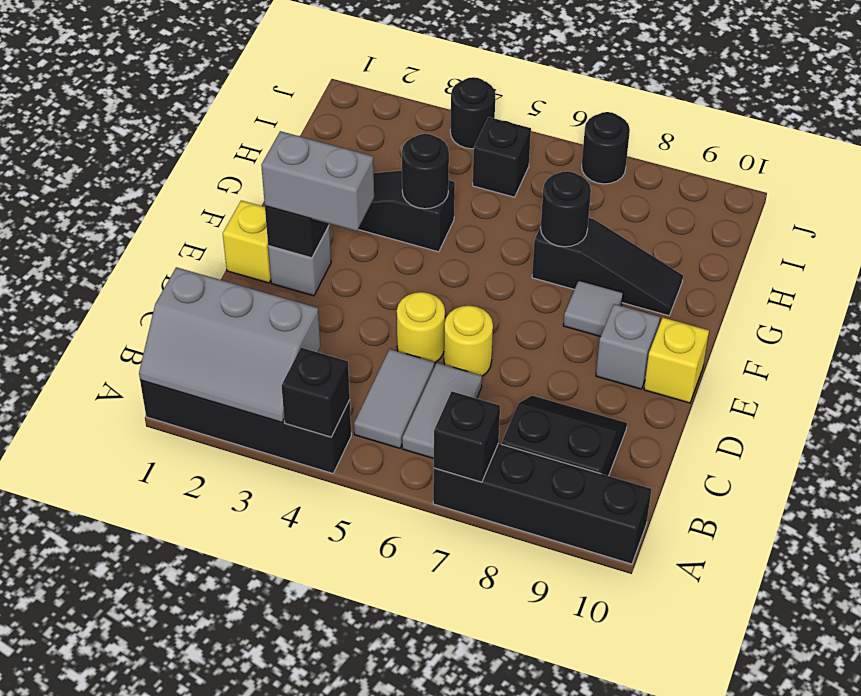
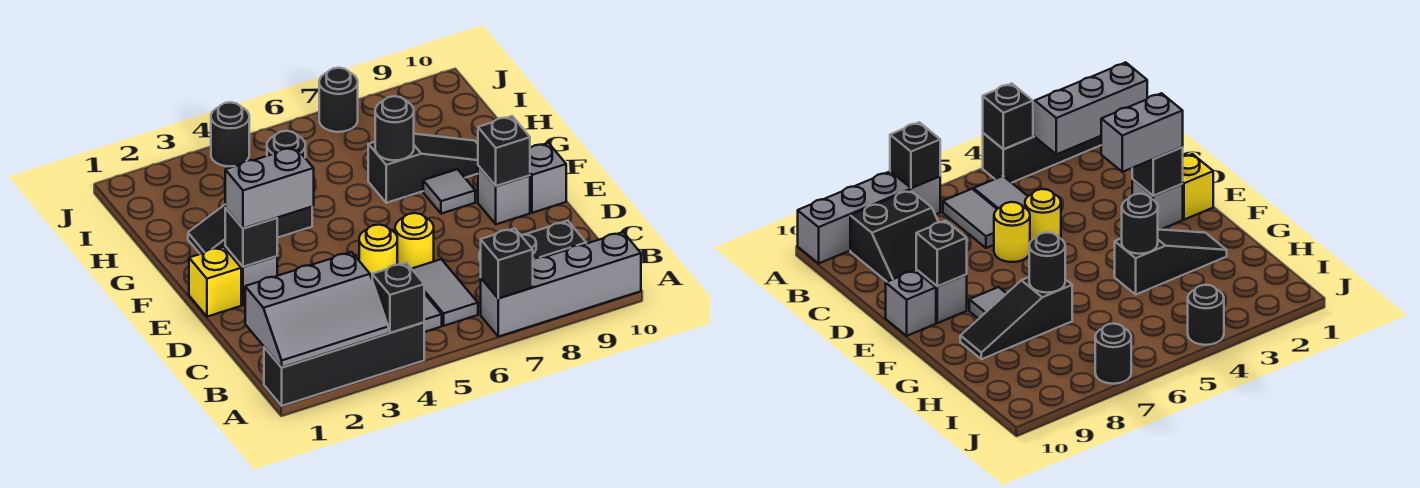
black brick A7:A10 level 1 -> grey brick A7:A10 level 1
yellow brick E10 level 1 -> grey brick E10 level 1
black brick I5 level 1 -> black brick E9 level 2

